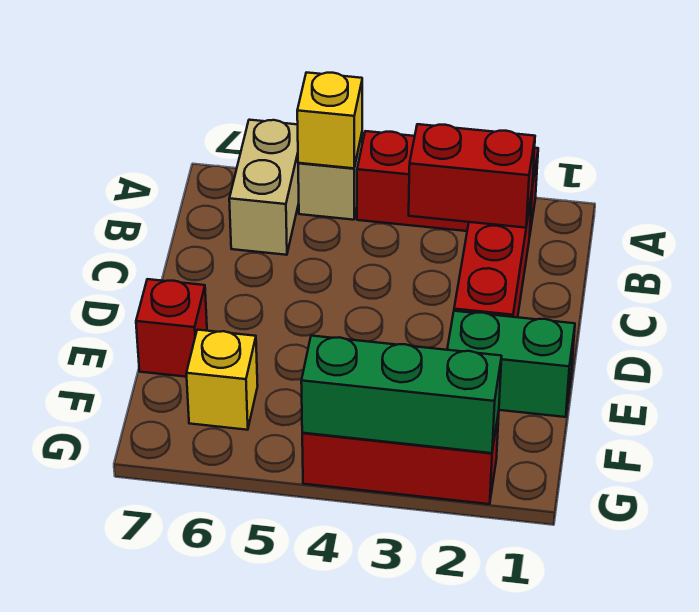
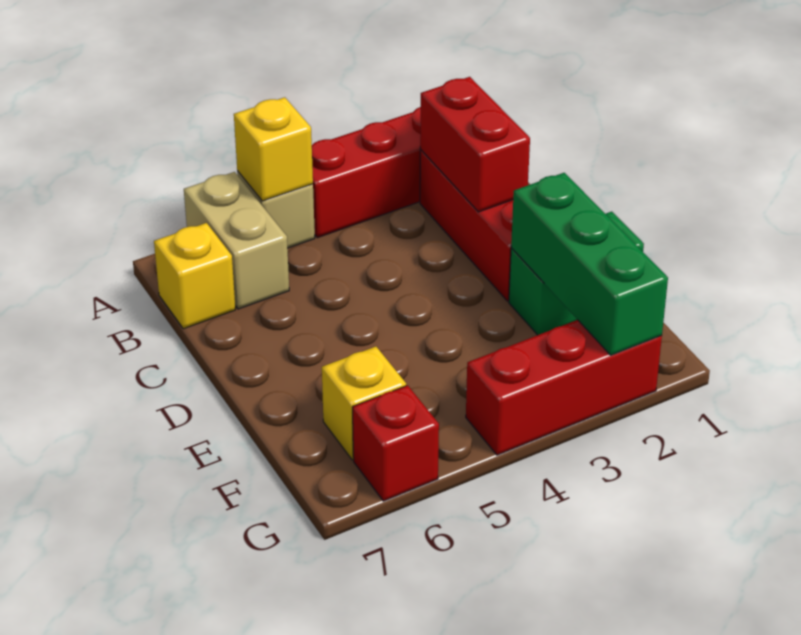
red brick B2:B3 level 2 -> red brick B2:C2 level 2
none -> yellow brick B7 level 1
red brick E7 level 1 -> red brick G6 level 1
green brick G2:G4 level 2 -> green brick E2:G2 level 2

